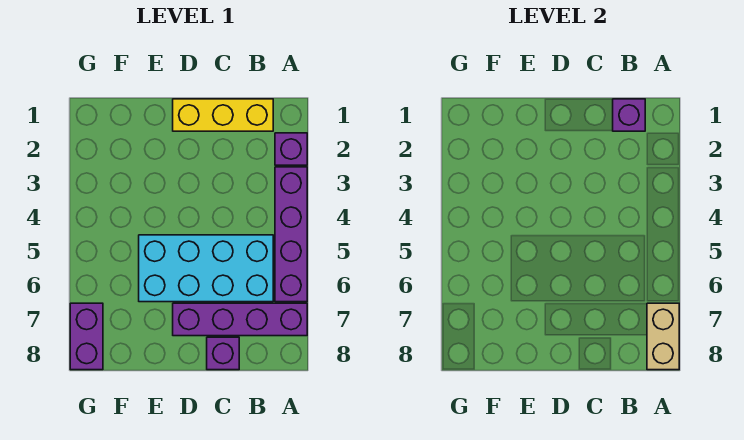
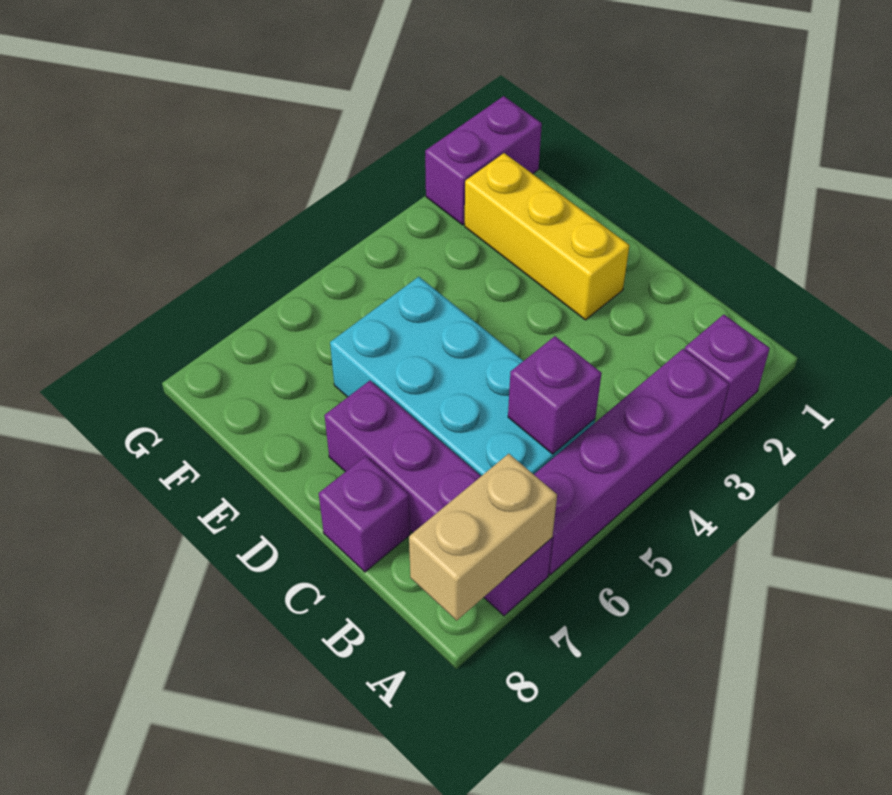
yellow brick B1:D1 level 1 -> yellow brick D2:F2 level 1
purple brick B1 level 2 -> purple brick B5 level 2
purple brick G7:G8 level 1 -> purple brick G1:G2 level 1

